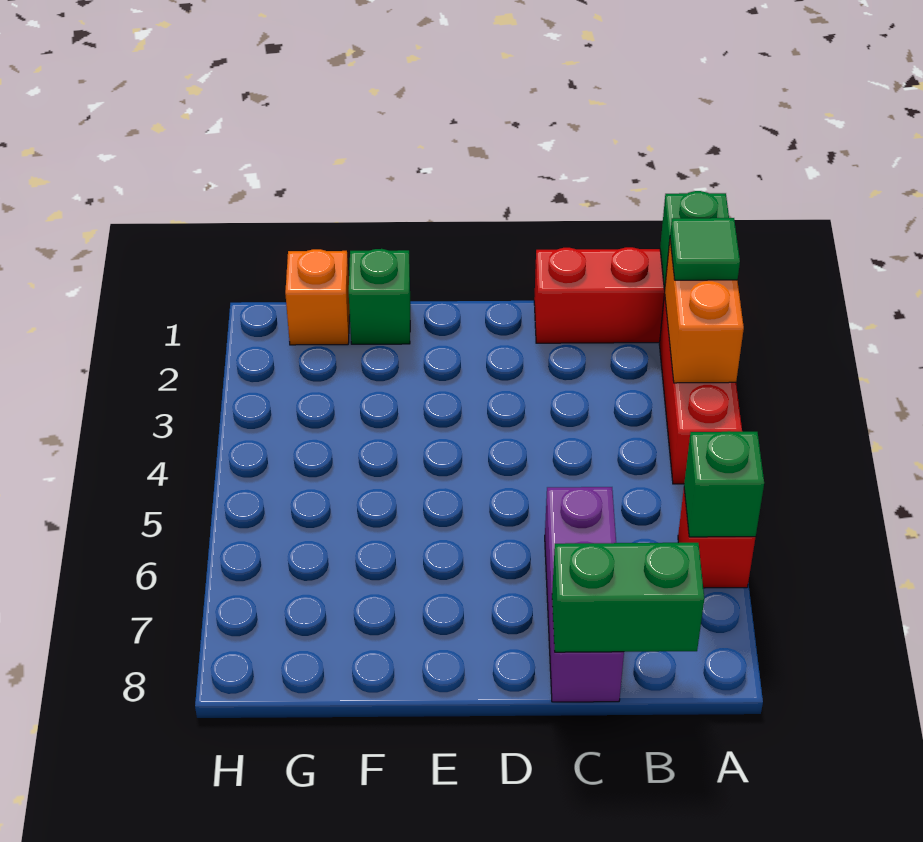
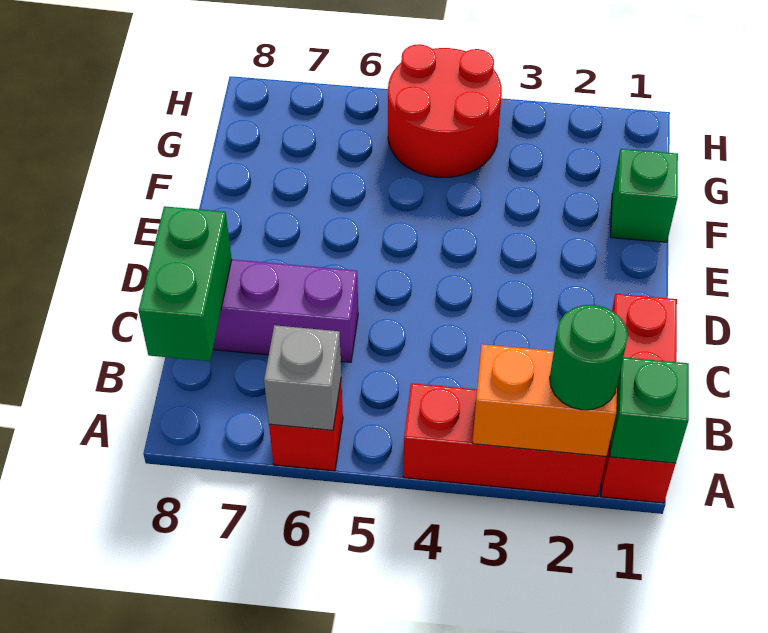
green tile A2 level 3 -> green round brick A2 level 3
green brick A6 level 2 -> grey brick A6 level 2
orange brick G1 level 1 -> none
none -> red round brick G4:H5 level 1

